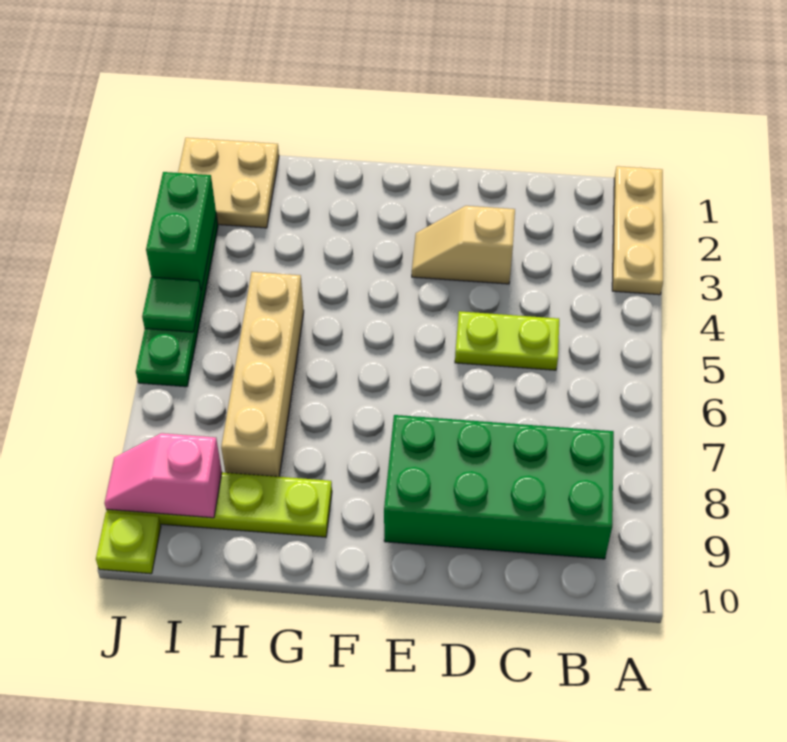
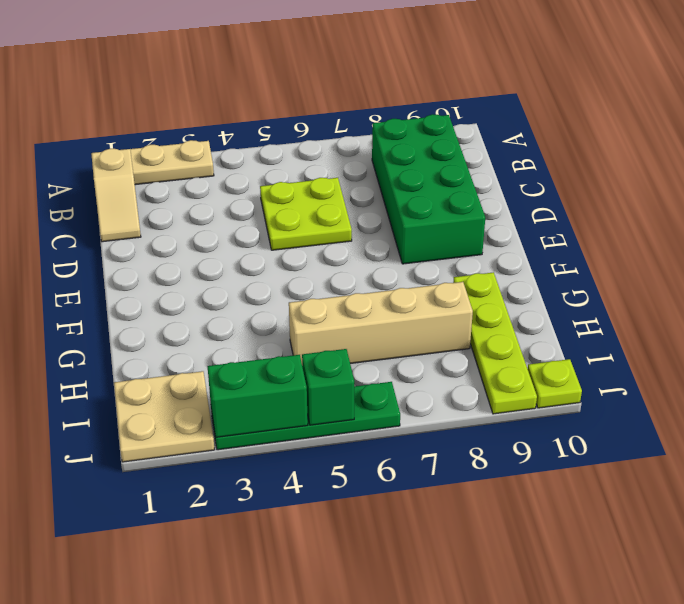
lime plate C5:D5 level 1 -> lime plate C5:D6 level 1
tan slope D3:E3 level 1 top D -> tan slope B1:C1 level 1 top B
pink slope I9:J9 level 2 top I -> none
green tile J5 level 2 -> green brick J5 level 2

